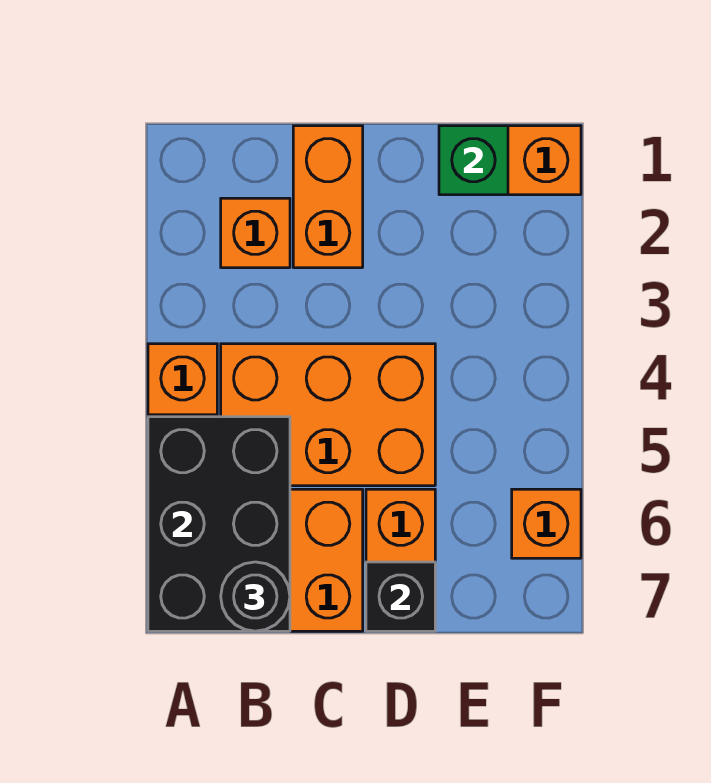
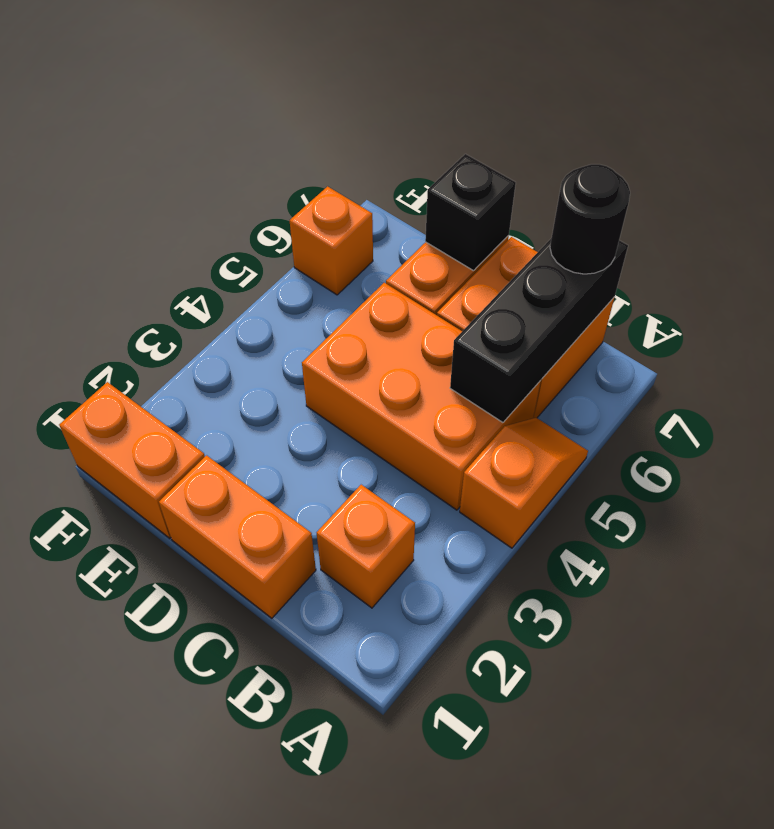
black brick A5:B7 level 2 -> black brick B5:B7 level 2
orange brick C1:C2 level 1 -> orange brick C1:D1 level 1
green brick E1 level 2 -> none

